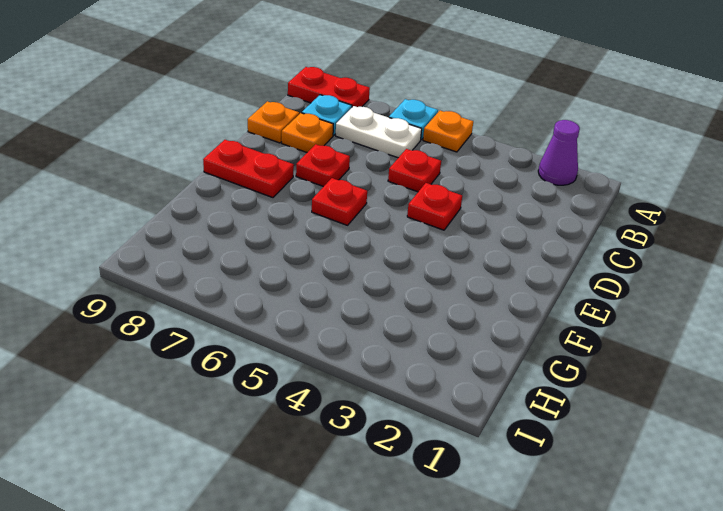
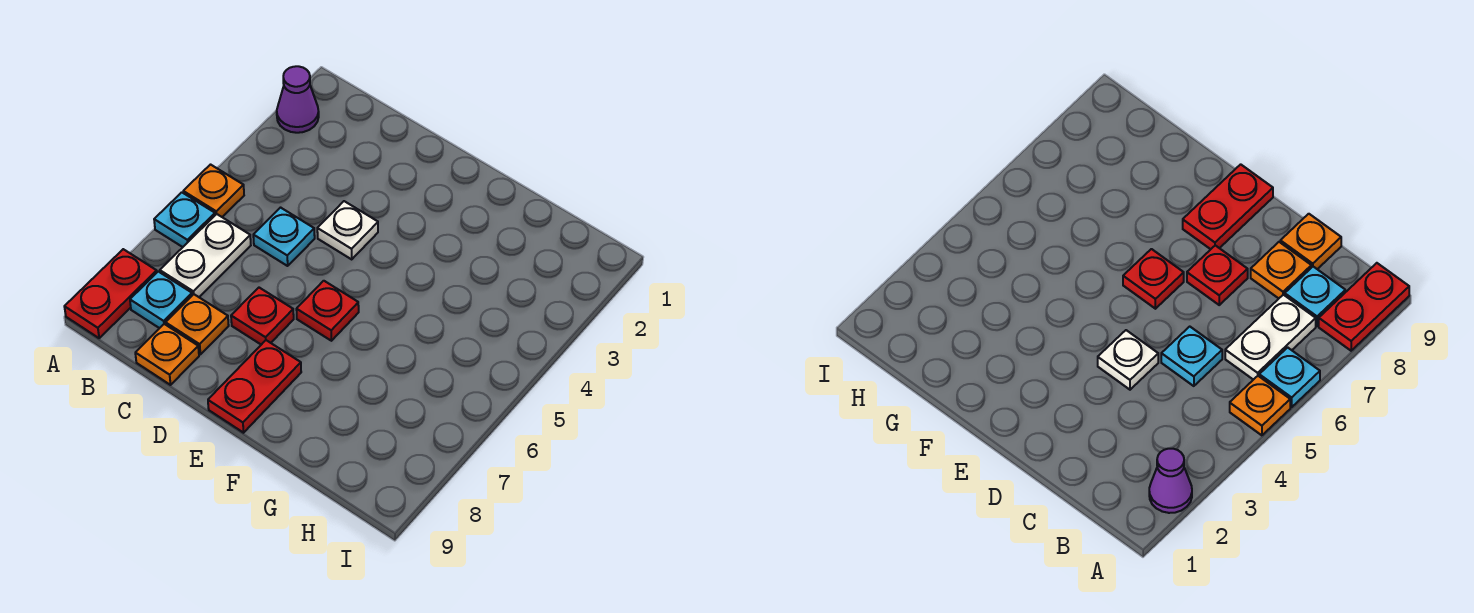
red plate C5 level 1 -> cyan plate C5 level 1
red plate D4 level 1 -> white plate D4 level 1

